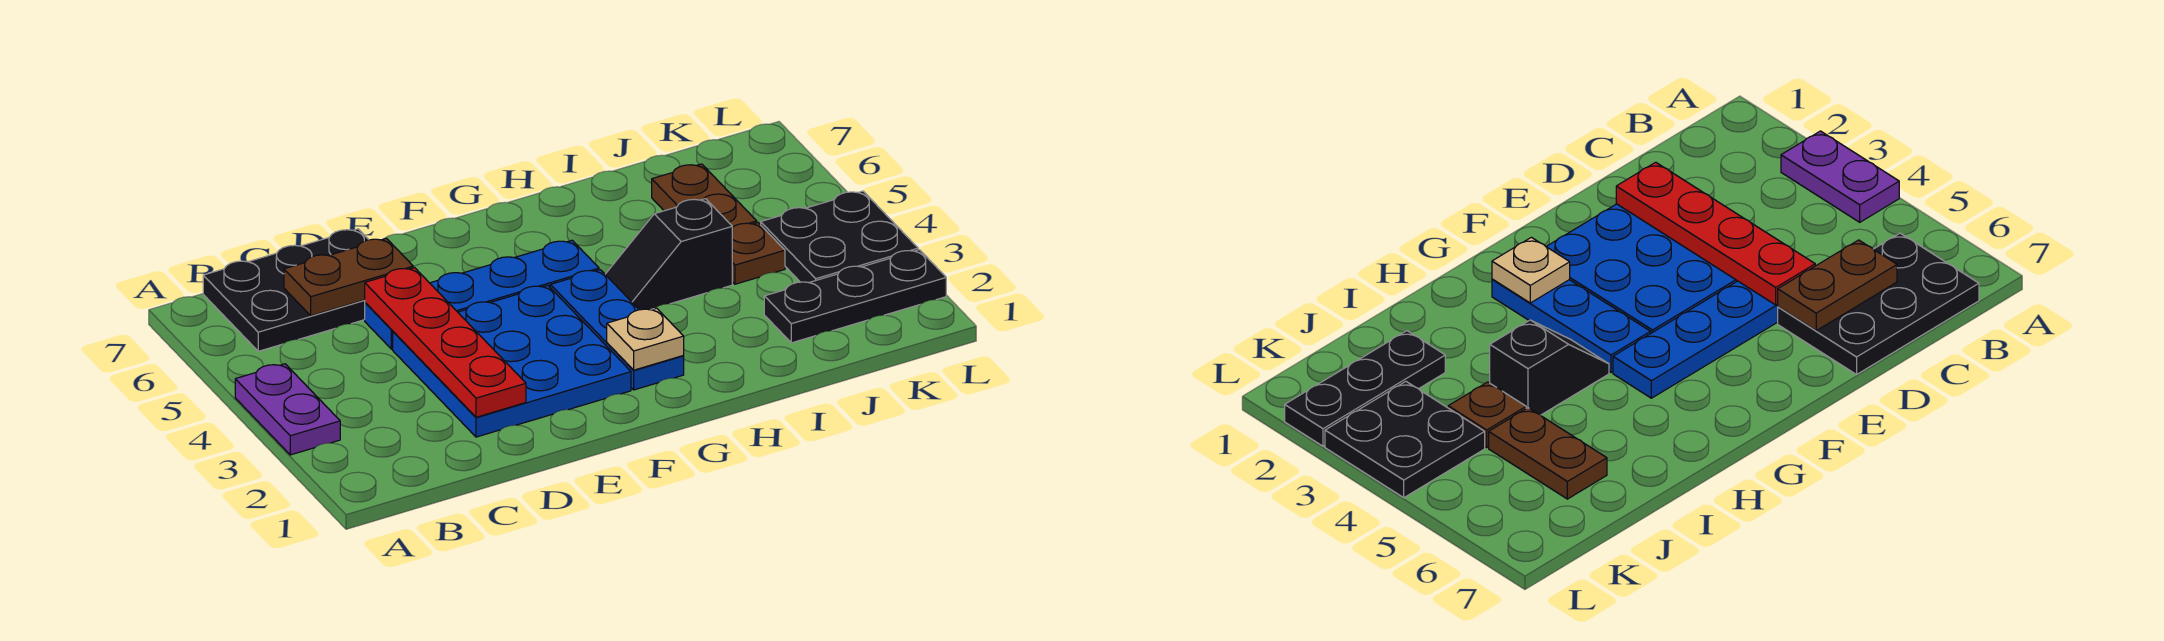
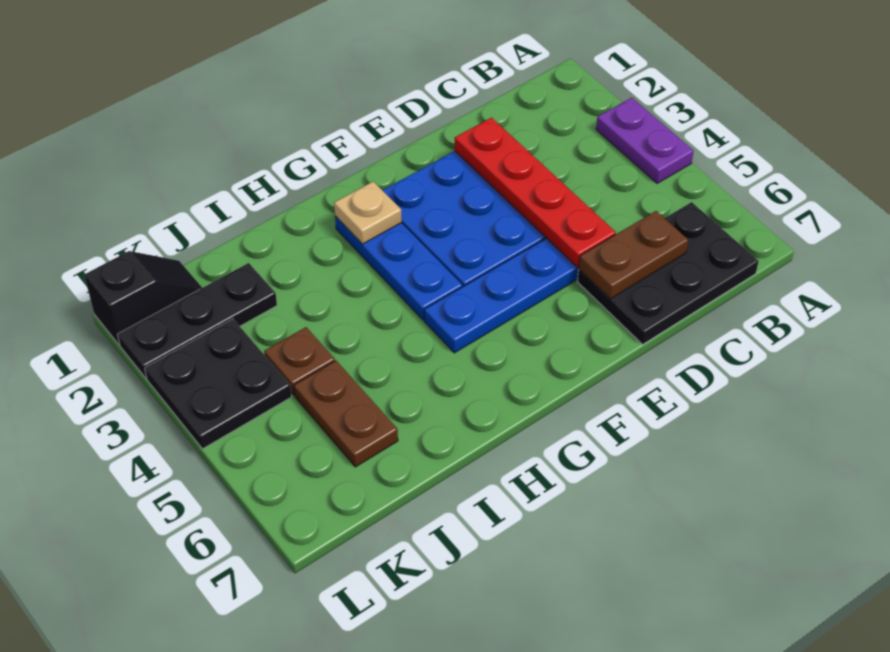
black slope H4:I4 level 1 top I -> black slope K1:L1 level 1 top L

